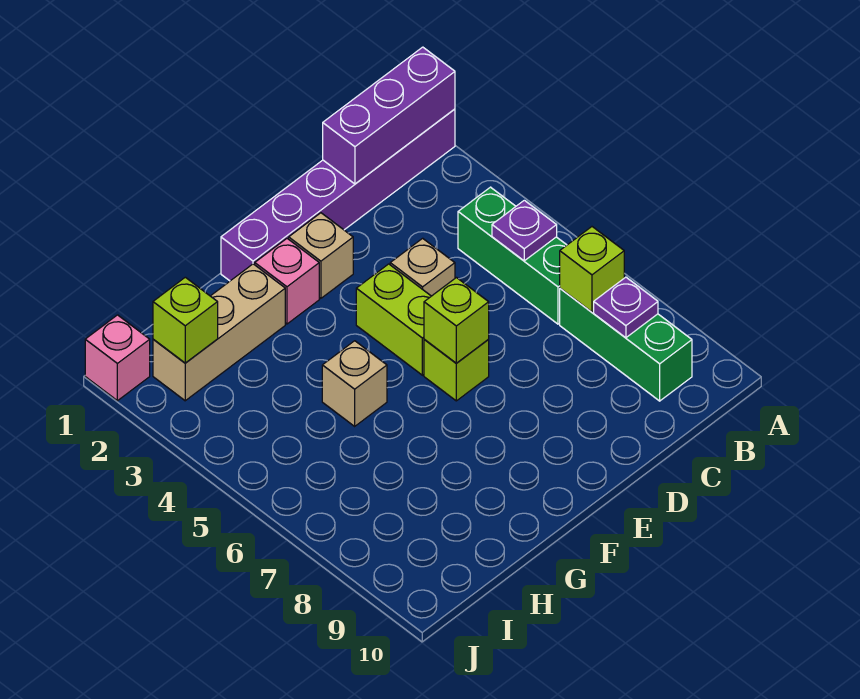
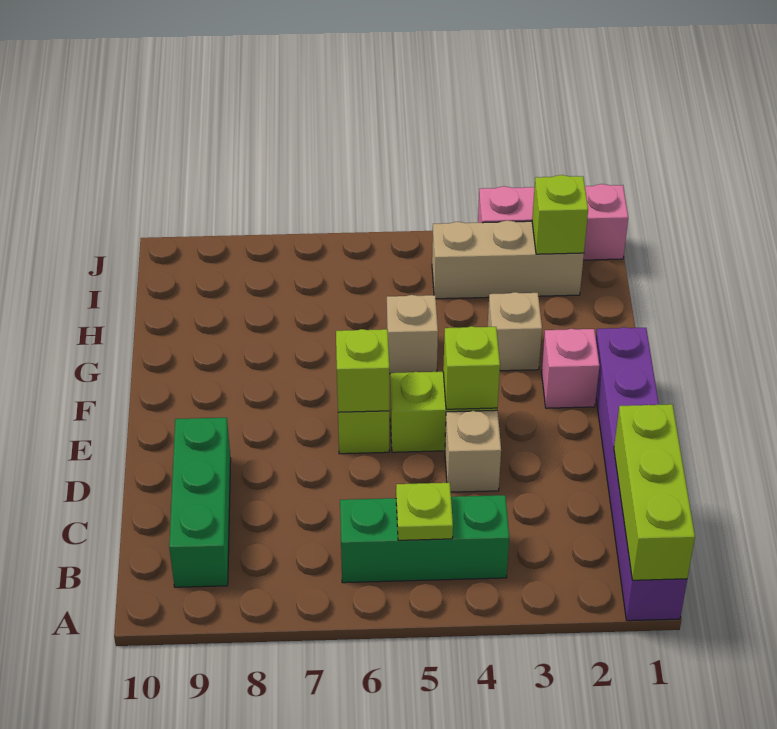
purple brick A1:C1 level 2 -> lime brick A1:C1 level 2
purple plate B5 level 2 -> lime plate B5 level 2
green brick B7:B9 level 1 -> green brick B9:D9 level 1
lime brick B7 level 2 -> lime brick E4 level 2
purple plate B8 level 2 -> none
tan brick E2 level 1 -> tan brick G3 level 1
tan brick G2:I2 level 1 -> tan brick I2:I4 level 1
pink brick J1 level 1 -> pink brick J1:J3 level 1

